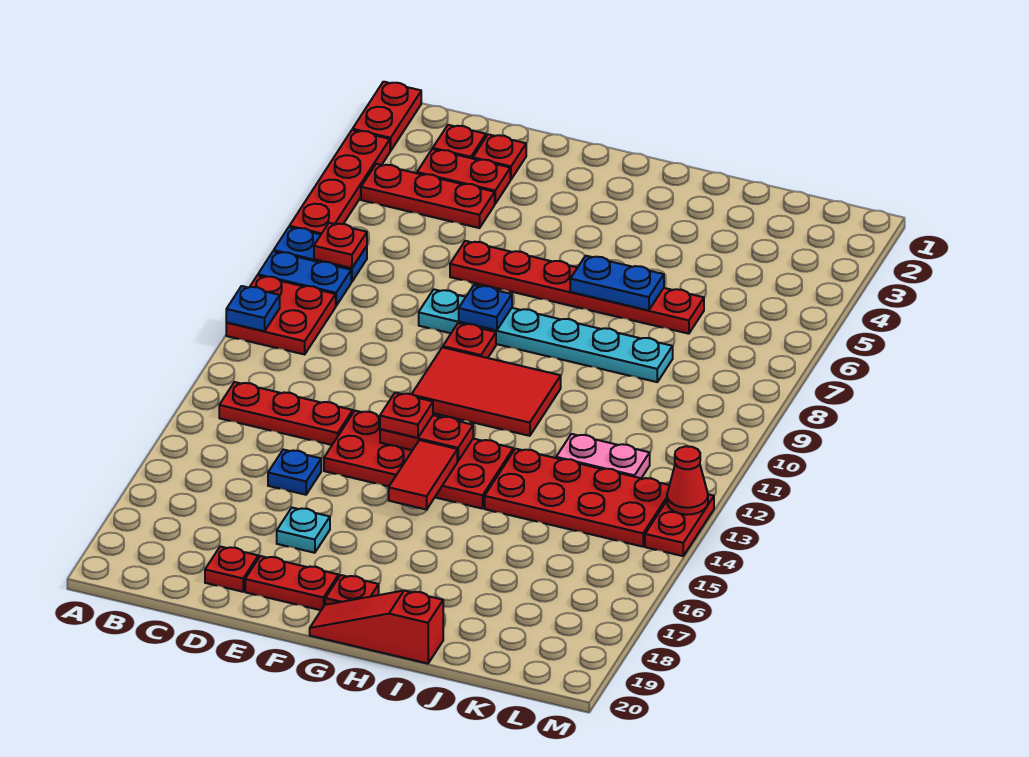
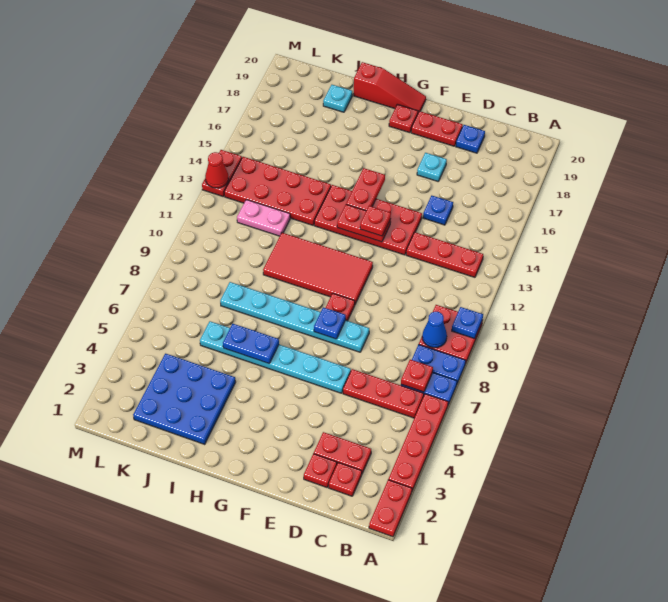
red plate B4:D4 level 1 -> red plate B6:D6 level 1
none -> blue cone B9 level 2
red plate D19 level 1 -> blue plate D19 level 1
red plate E6:J6 level 1 -> cyan plate E6:J6 level 1
red tile F10:H11 level 1 -> red tile F10:I11 level 1
red tile G14:G15 level 2 -> red plate G14:G15 level 2
none -> blue plate I2:K4 level 1
none -> cyan plate J19 level 1

